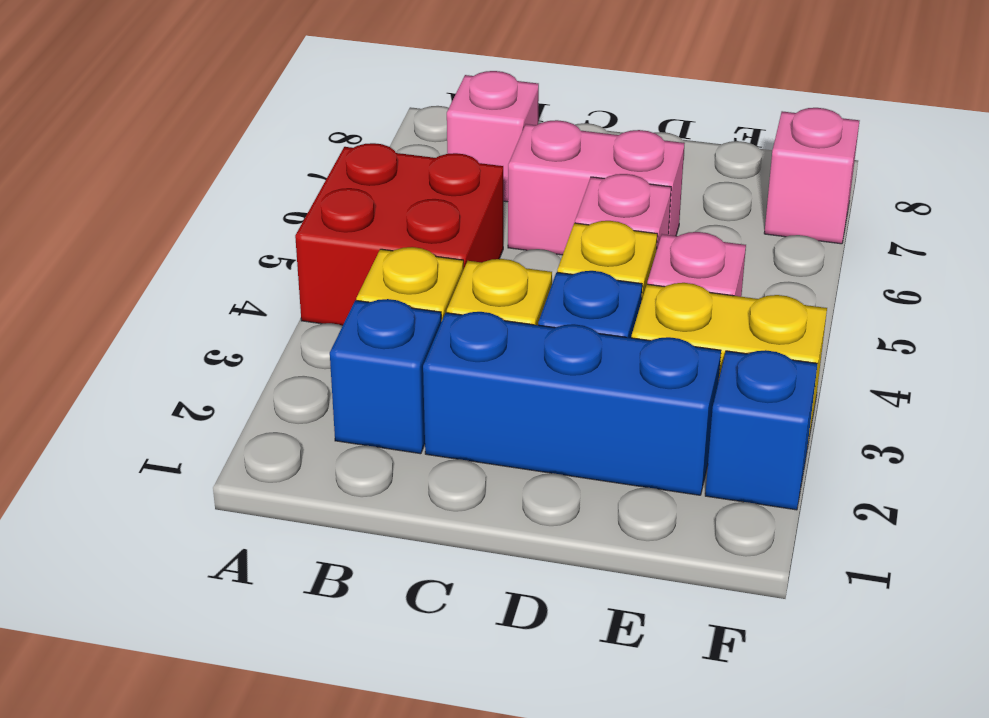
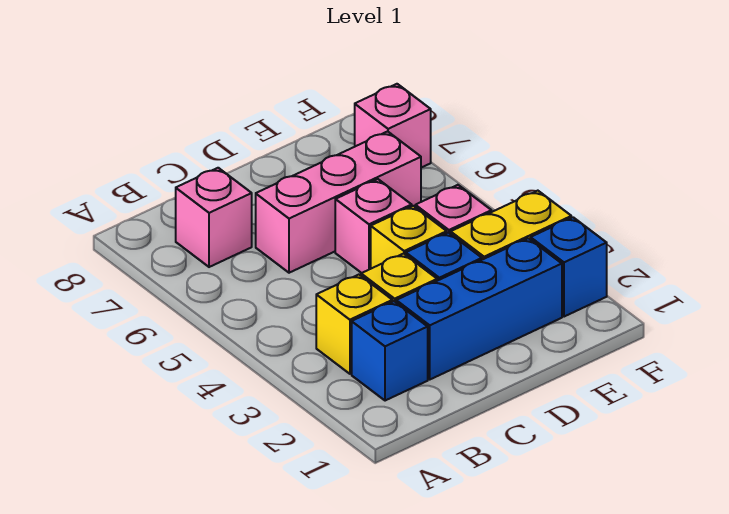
red brick A4:B5 level 1 -> none
pink brick C6:D6 level 1 -> pink brick C6:E6 level 1

